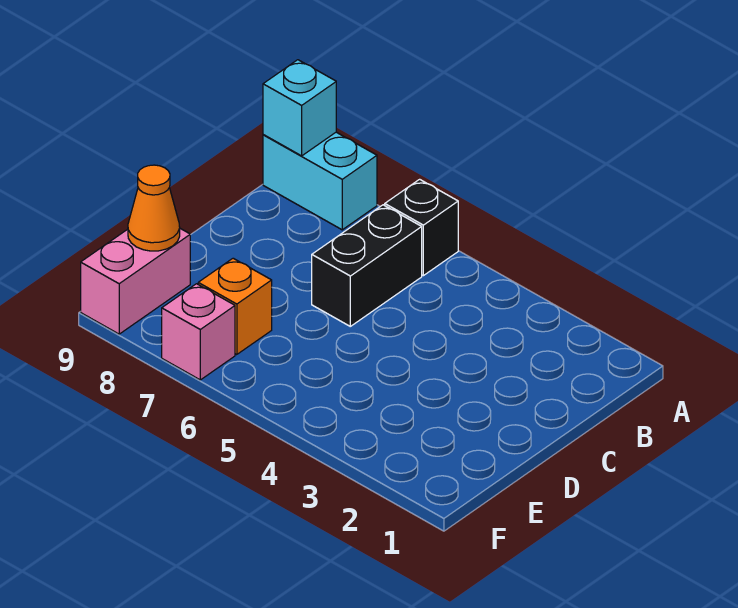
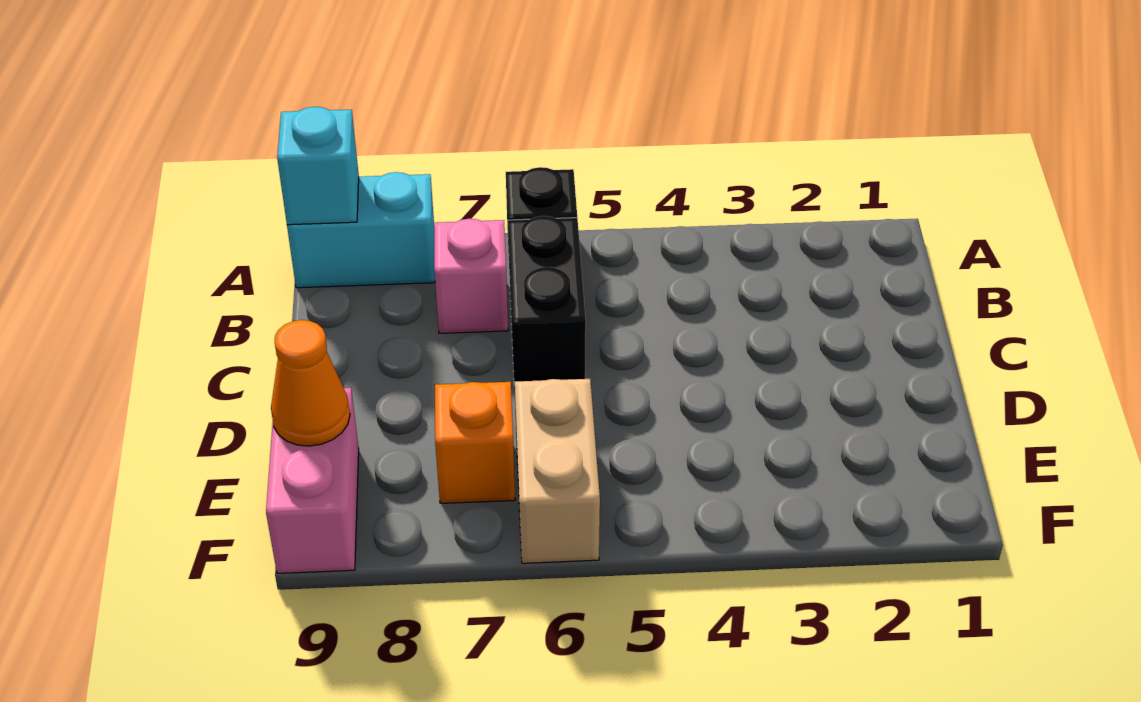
none -> tan brick E6:F6 level 1
pink brick F7 level 1 -> pink brick B7 level 1

